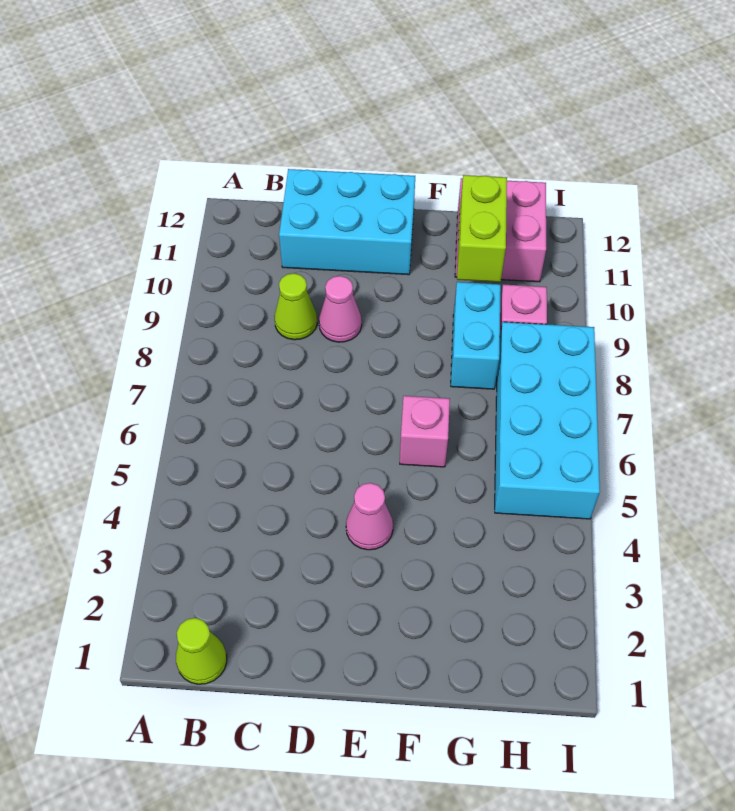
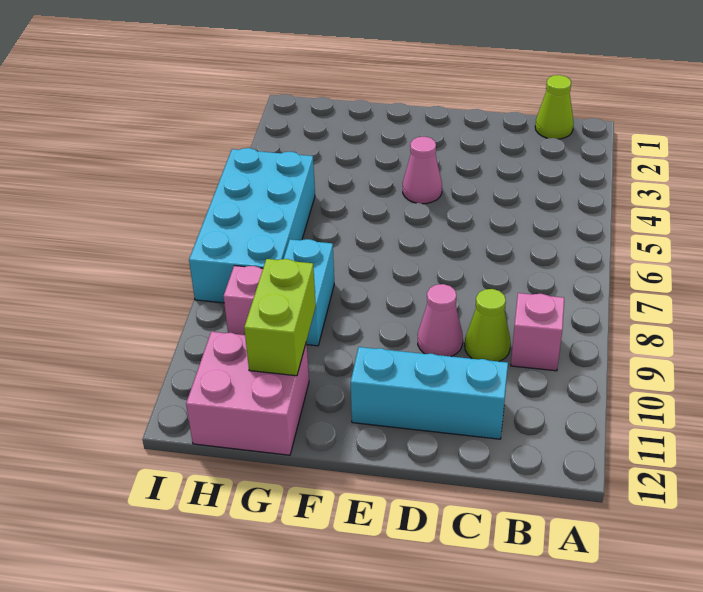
cyan brick C11:E12 level 1 -> cyan brick C11:E11 level 1
pink brick F6 level 1 -> pink brick B9 level 1

